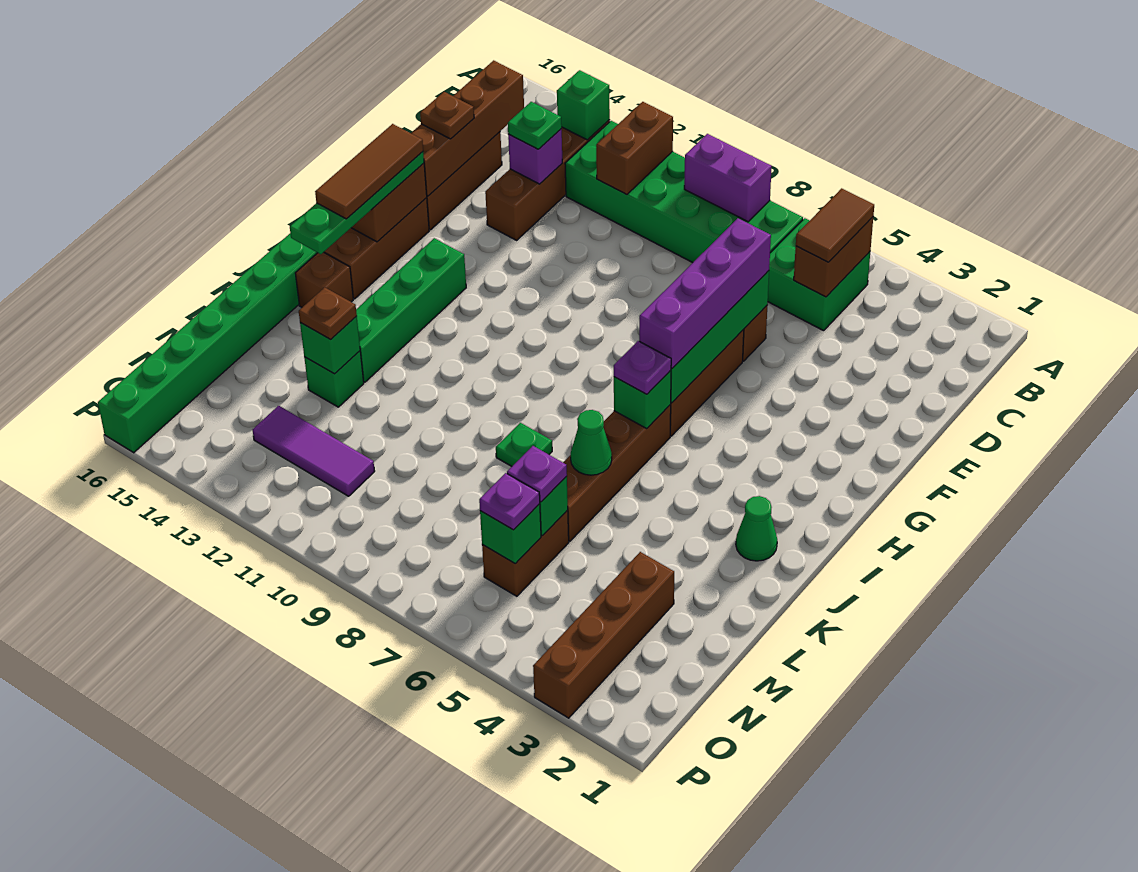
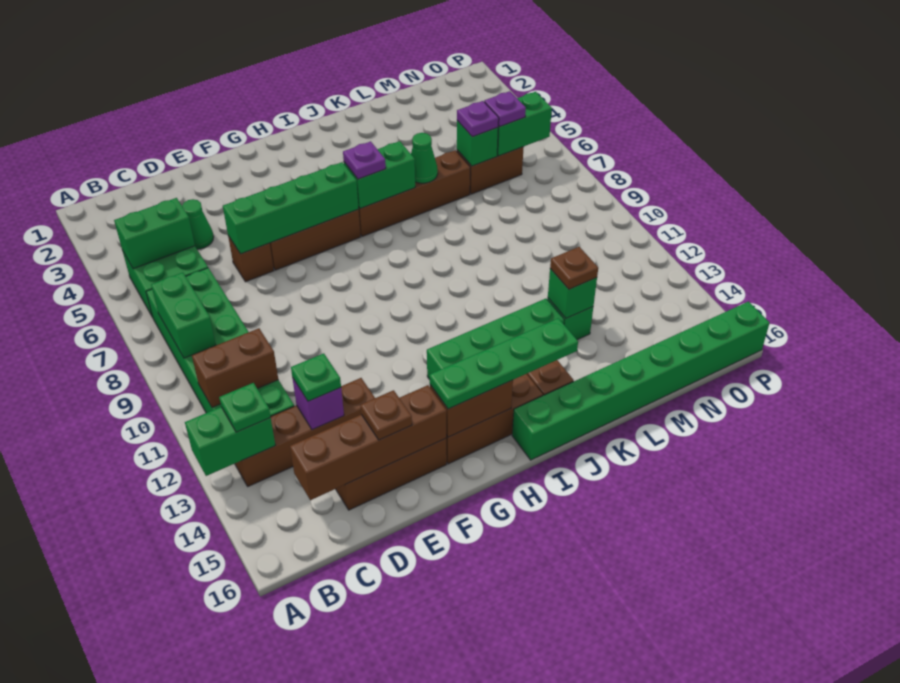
brown brick B5:C5 level 2 -> green brick B5:C5 level 2
brown tile B5:C5 level 3 -> none
purple brick B8:B9 level 2 -> green brick B8:B9 level 2
green brick B13 level 2 -> green brick A13:B13 level 2
purple brick E6:H6 level 3 -> none
brown tile G15:I15 level 4 -> none
green brick I6 level 2 -> green brick I6:J6 level 2
green cone J2 level 1 -> green cone D4 level 1
green plate K8 level 1 -> green plate B13 level 3
brown brick M3:P3 level 1 -> none
green brick N6 level 2 -> green brick N6:O6 level 2
purple tile N11:N13 level 1 -> none

